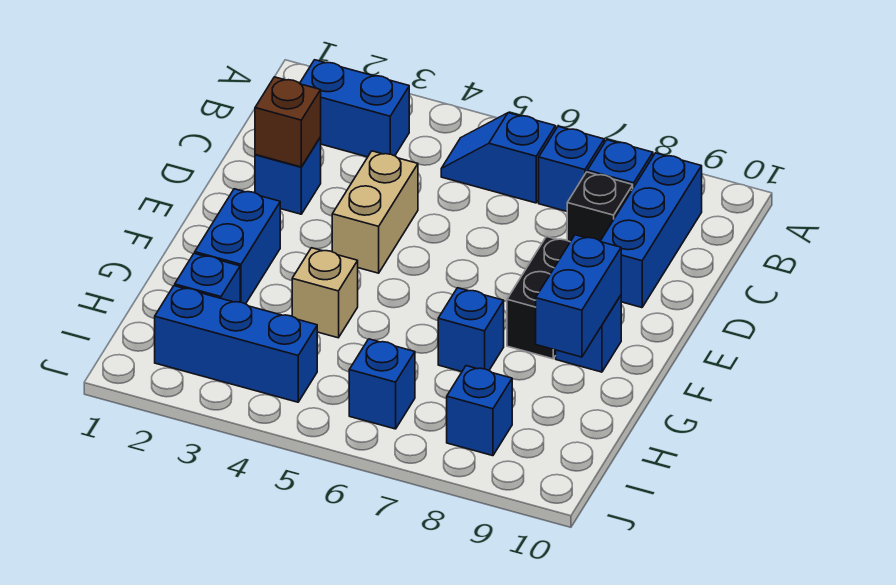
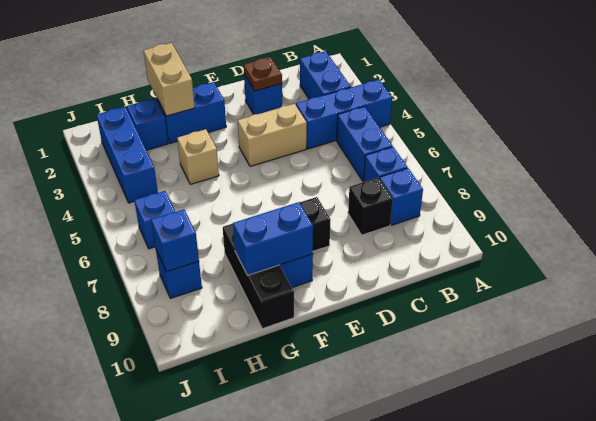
blue slope B5:B6 level 1 top 6 -> blue brick B5:B6 level 1
blue brick B9:D9 level 1 -> blue brick A4:C4 level 1
brown brick D2 level 2 -> brown plate D2 level 2
none -> tan brick G1:G2 level 2
blue brick G7 level 1 -> blue brick I8 level 2
none -> black brick G8:G10 level 1

